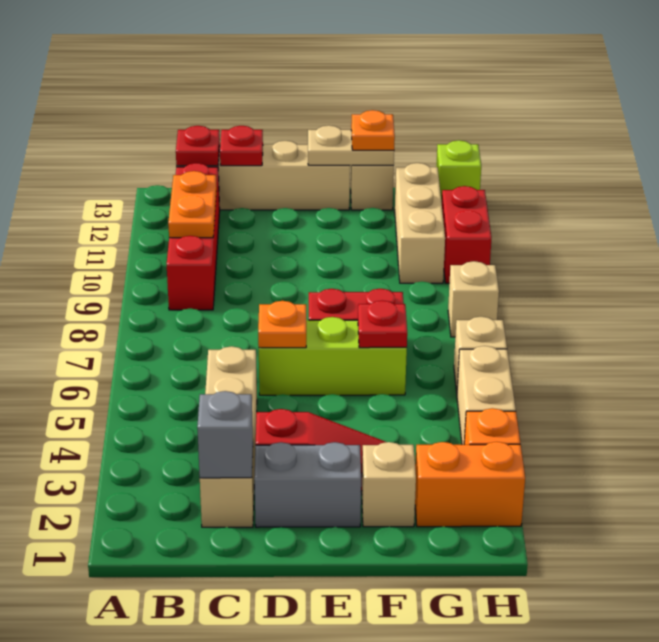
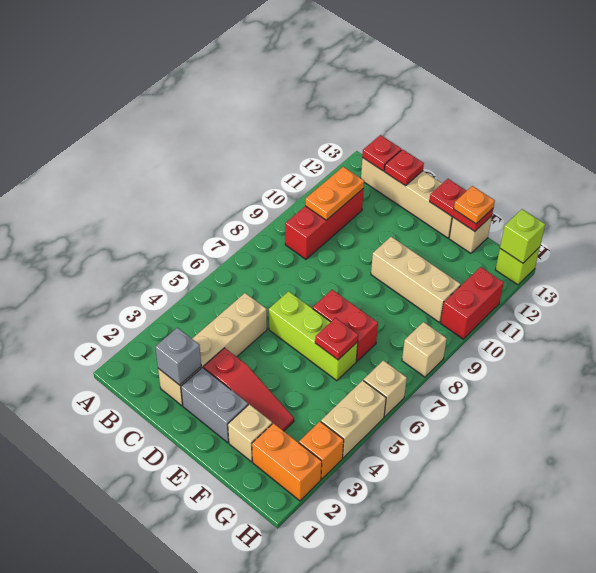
red brick B9:B12 level 1 -> red brick B9:B11 level 1
orange plate D6 level 2 -> none
tan plate E13:F13 level 2 -> red plate E13:F13 level 2
tan brick G10:G12 level 1 -> tan brick E10:G10 level 1
none -> lime brick H13 level 2

